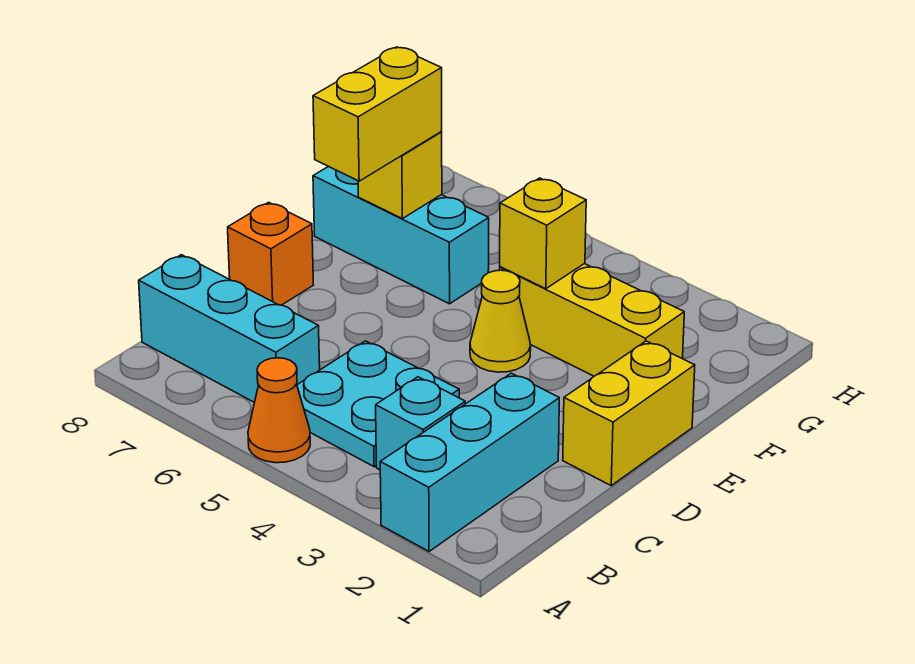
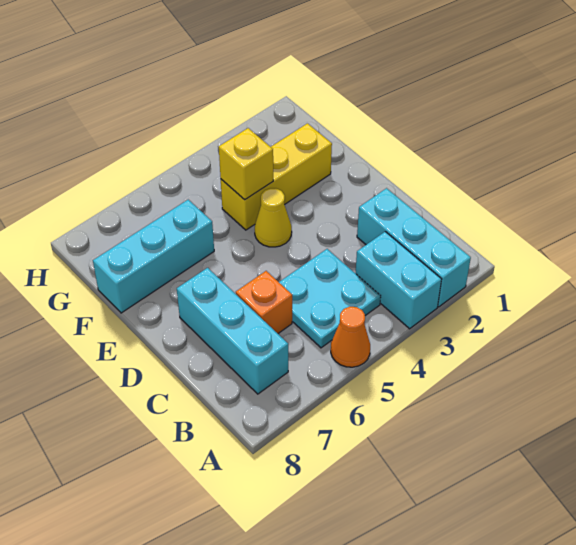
cyan brick B3 level 1 -> cyan brick A3:B3 level 1
cyan brick B6:B8 level 1 -> cyan brick B7:D7 level 1
yellow brick D1:E1 level 1 -> none
orange brick D8 level 1 -> orange brick C6 level 1
yellow brick E7:F7 level 3 -> none
yellow brick F7 level 2 -> none

